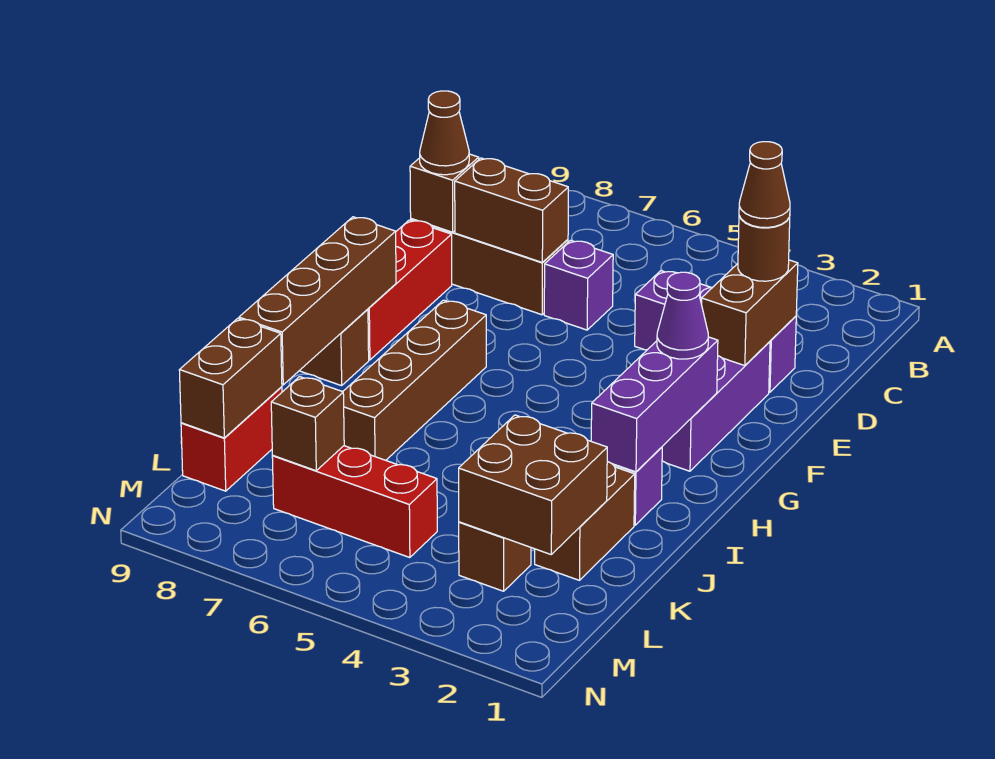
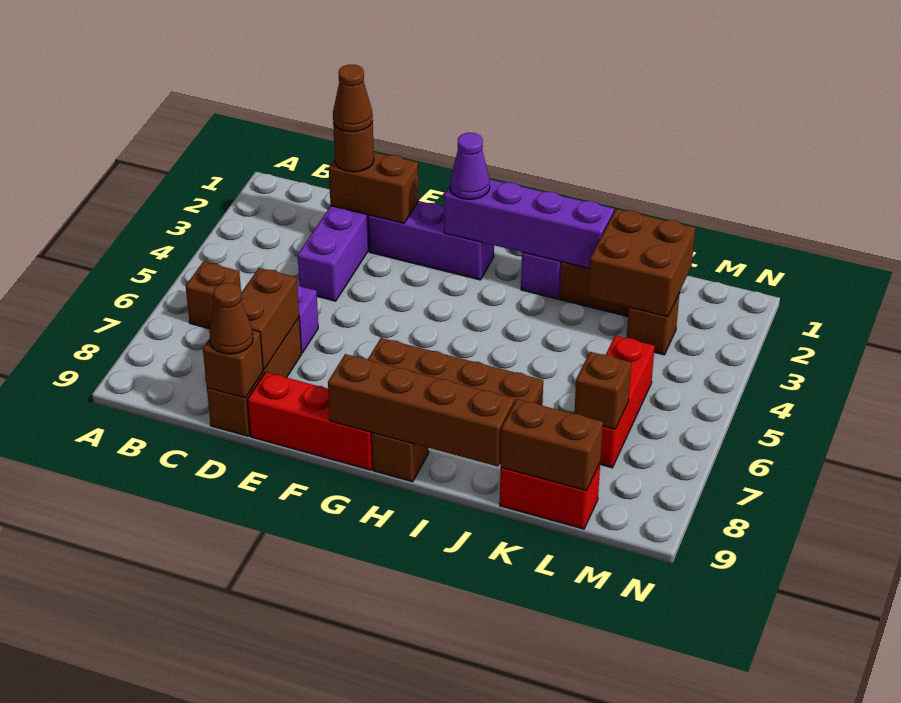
none -> brown brick B6 level 1
purple brick G2:I2 level 2 -> purple brick G2:J2 level 2

